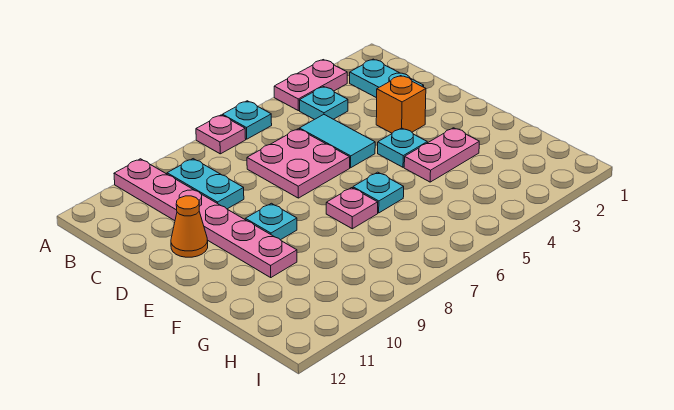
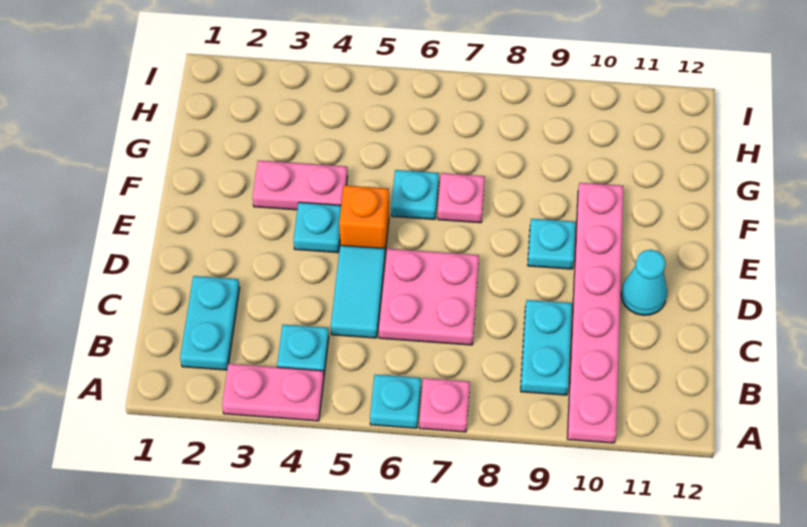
orange brick D3 level 1 -> orange brick E5 level 1
orange cone D11 level 1 -> cyan cone D11 level 1

